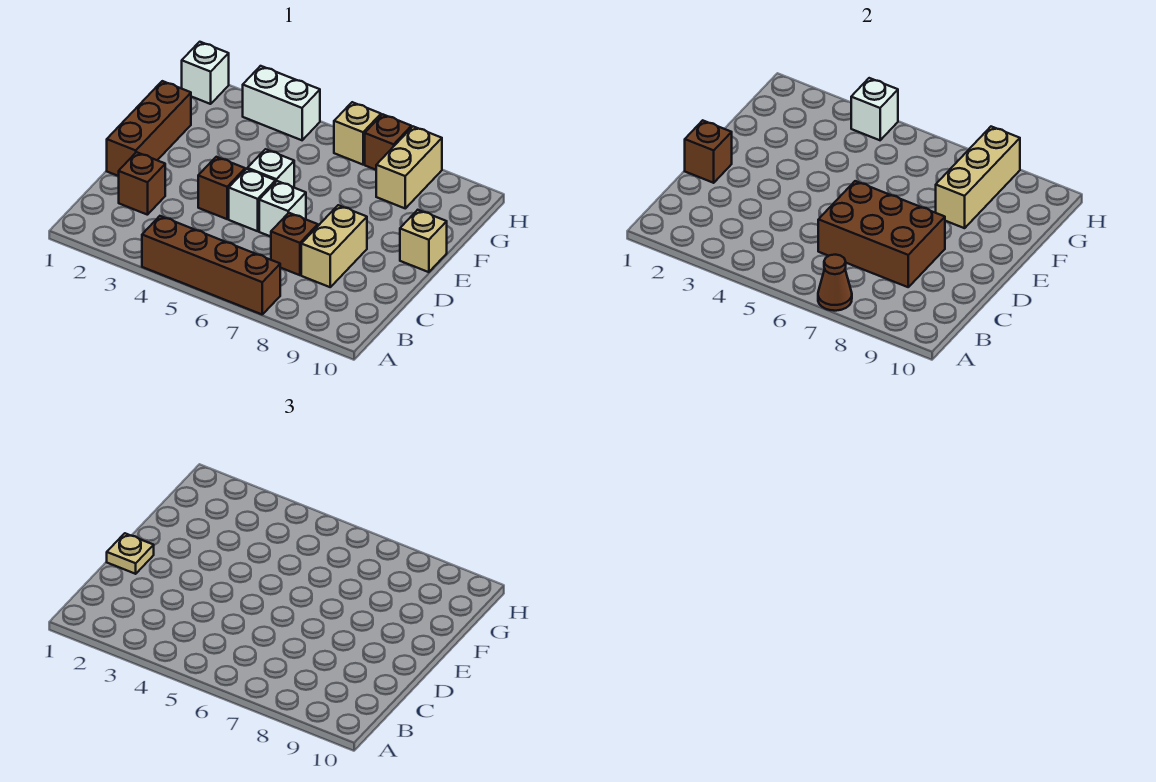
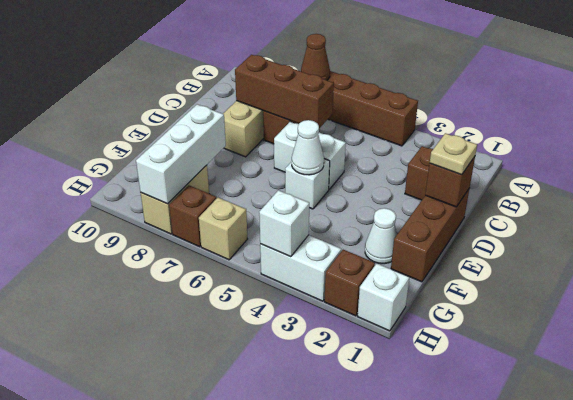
brown brick C6:D8 level 2 -> brown brick C6:C8 level 2
brown brick D4 level 1 -> brown brick H2 level 1
none -> white cone E5 level 2
tan brick E10 level 1 -> none
none -> white cone F2 level 1
tan brick F8:H8 level 2 -> white brick F8:H8 level 2

